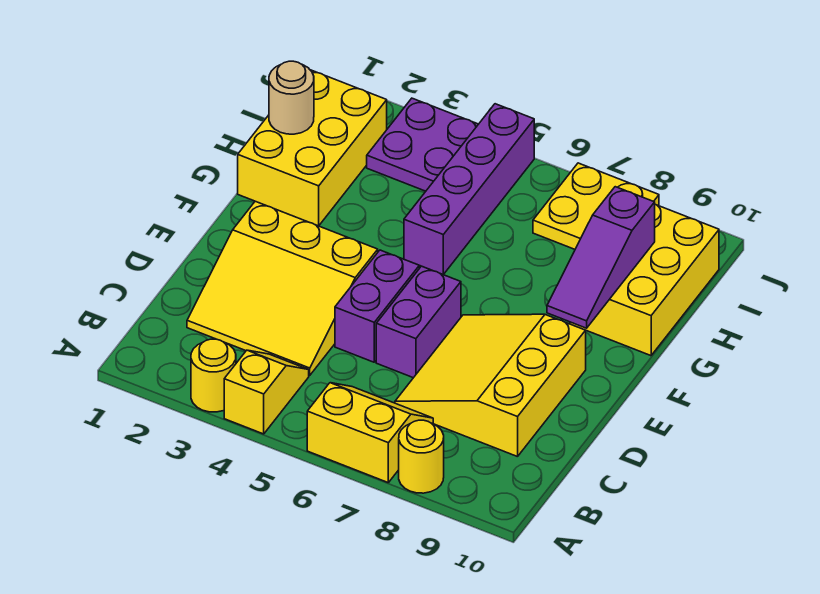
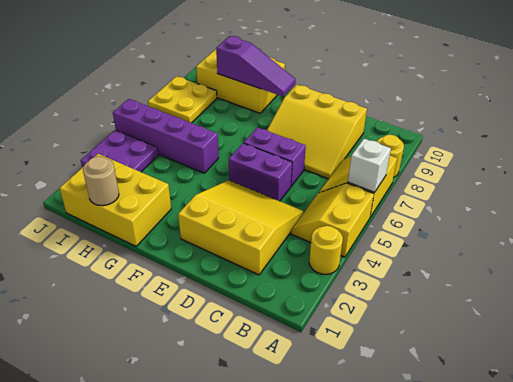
yellow slope A4:B4 level 1 top A -> yellow slope A4:B5 level 1 top A
none -> white brick A6 level 2
yellow slope C2:E4 level 1 top E -> yellow slope C2:E4 level 1 top 2

